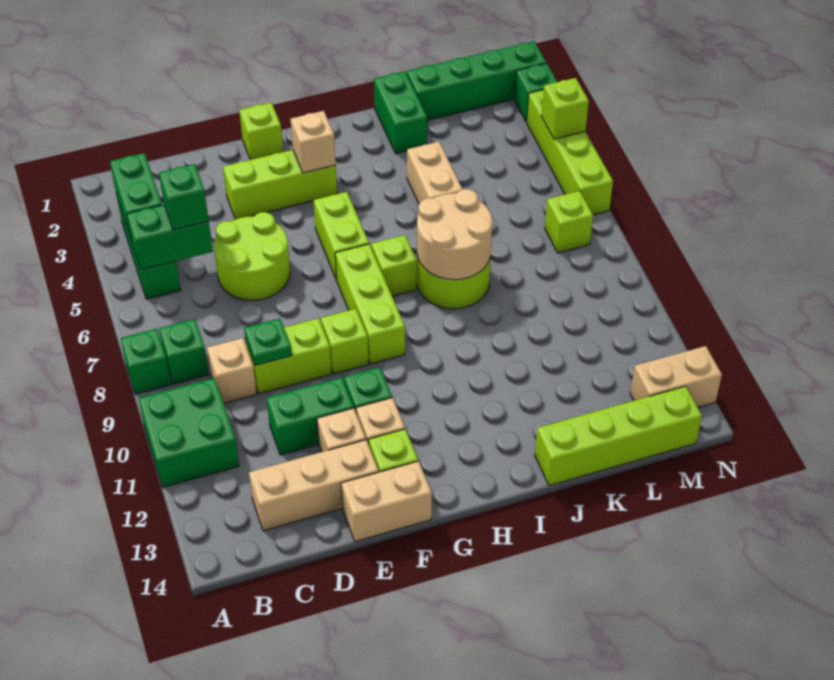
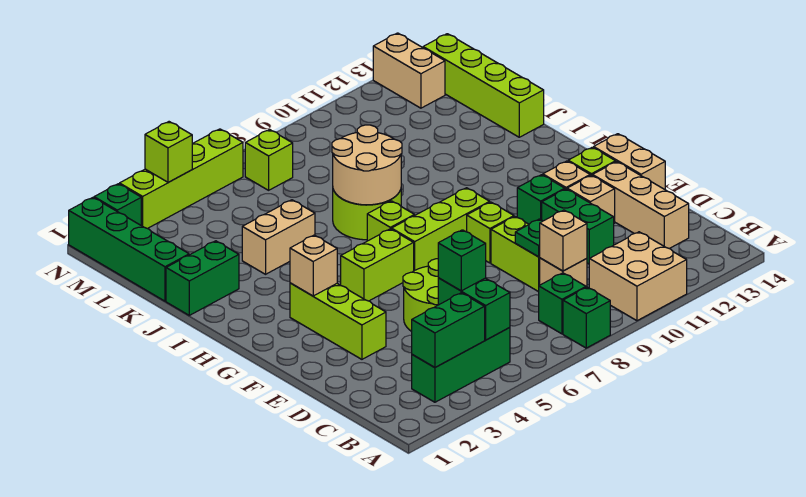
green brick A10:B11 level 1 -> tan brick A10:B11 level 1
none -> tan brick C9 level 2
lime brick F1 level 1 -> none

